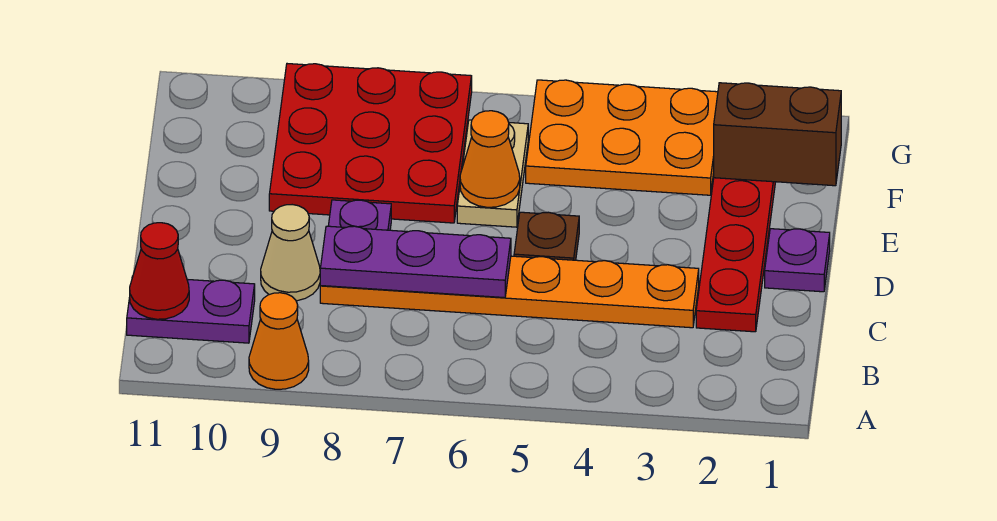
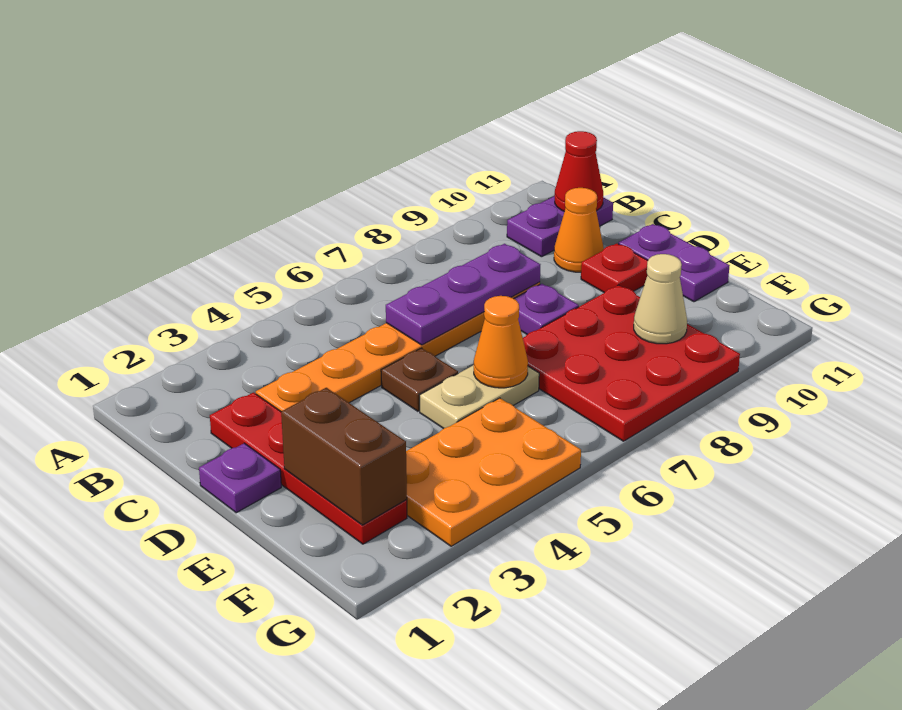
orange cone A9 level 1 -> orange cone C10 level 1
tan cone C9 level 1 -> tan cone F9 level 2
none -> red plate D10 level 1
none -> purple plate D11:E11 level 1
tan plate E6:F6 level 1 -> tan plate E5:E6 level 1
brown brick F1:F2 level 2 -> brown brick E2:F2 level 2

